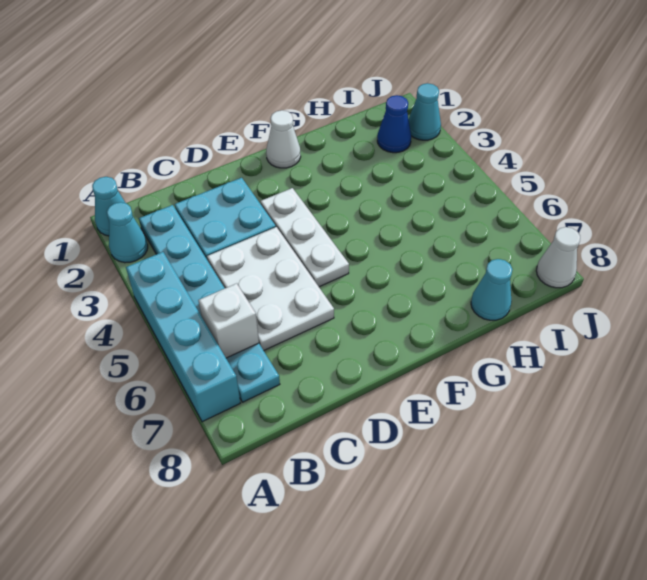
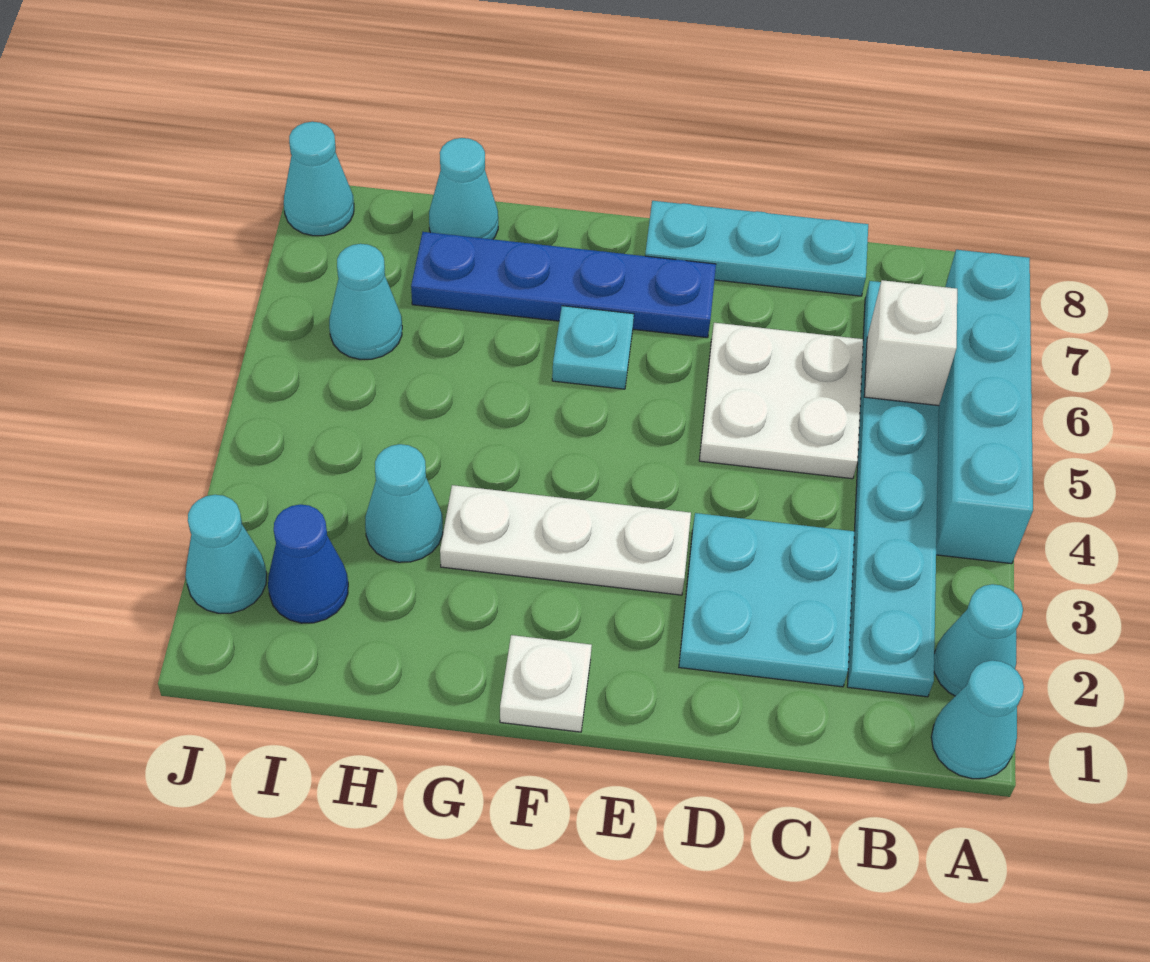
white plate C4:D6 level 1 -> white plate C5:D6 level 1
none -> cyan plate C8:E8 level 1
white plate E3:E5 level 1 -> white plate E3:G3 level 1
none -> blue plate E7:H7 level 1
white cone F1 level 1 -> white plate F1 level 1
none -> cyan plate F6 level 1
none -> cyan cone H3 level 1
none -> cyan cone I6 level 1
white cone J8 level 1 -> cyan cone J8 level 1

